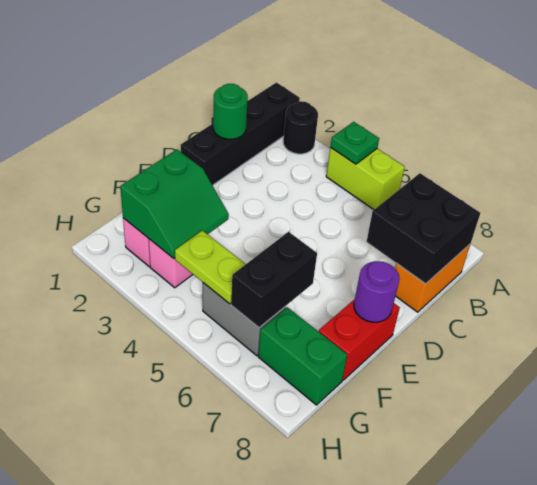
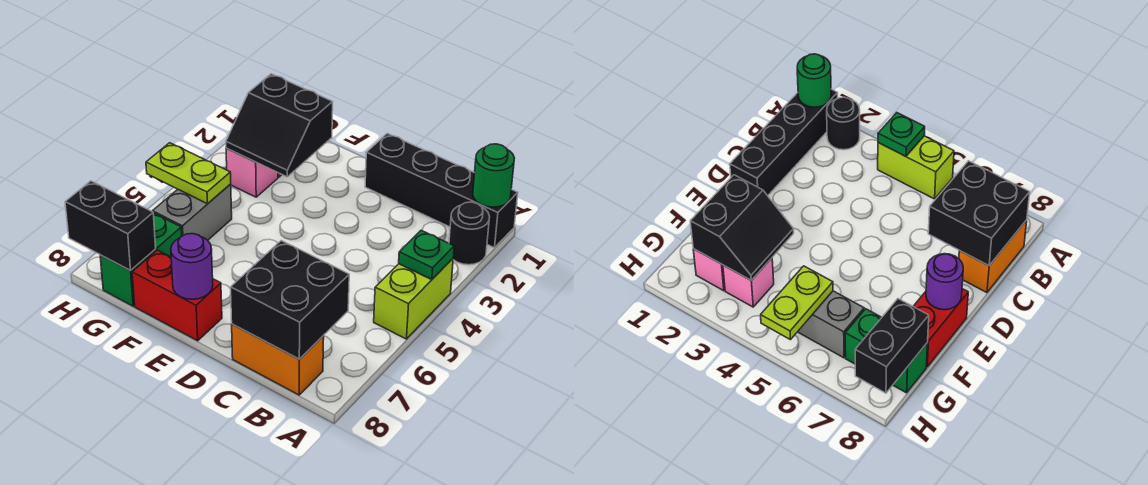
green round brick C1 level 2 -> green round brick A1 level 2
green slope F2:G3 level 2 top 2 -> black slope F2:G3 level 2 top 2
black brick F6:G6 level 2 -> black brick G8:H8 level 2
lime plate G4:G5 level 2 -> lime plate G5:H5 level 2

